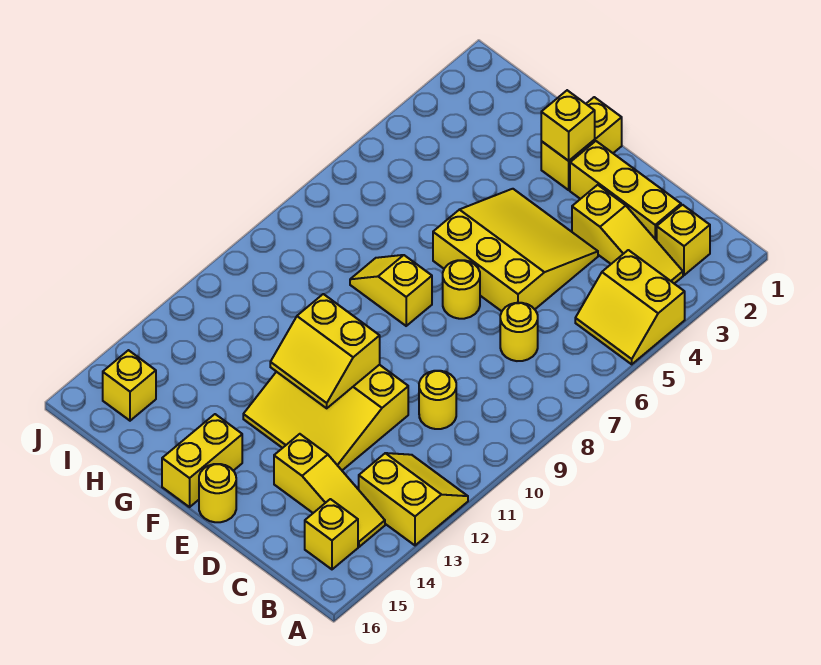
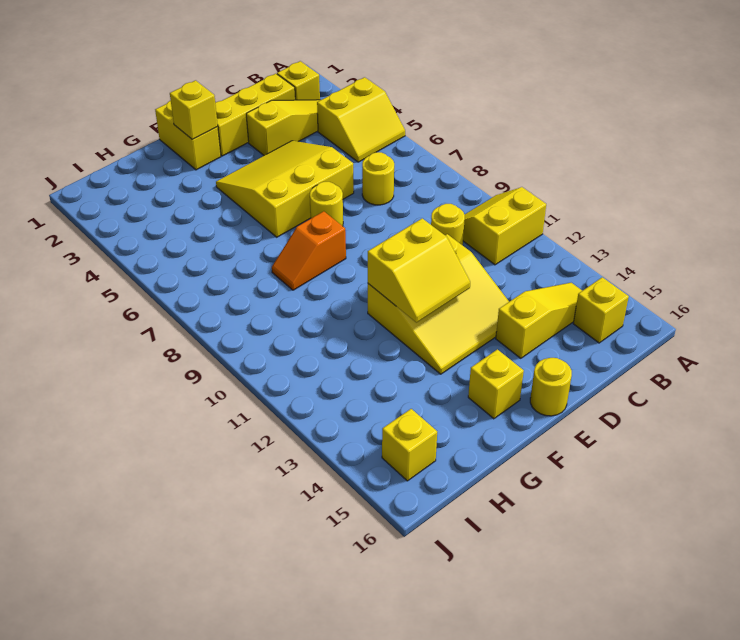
yellow slope A12:B13 level 1 top 13 -> yellow slope A10:B11 level 1 top 11
yellow slope F8:G8 level 1 top F -> orange slope F8:G8 level 1 top F
yellow brick F15:F16 level 1 -> yellow brick F15 level 1

